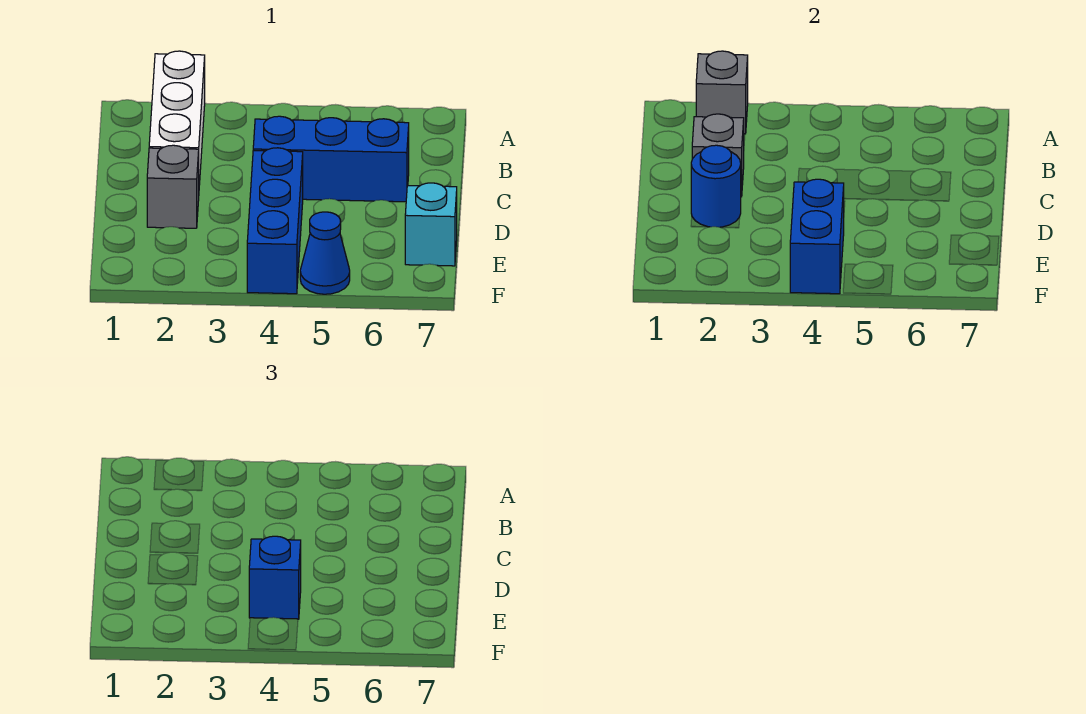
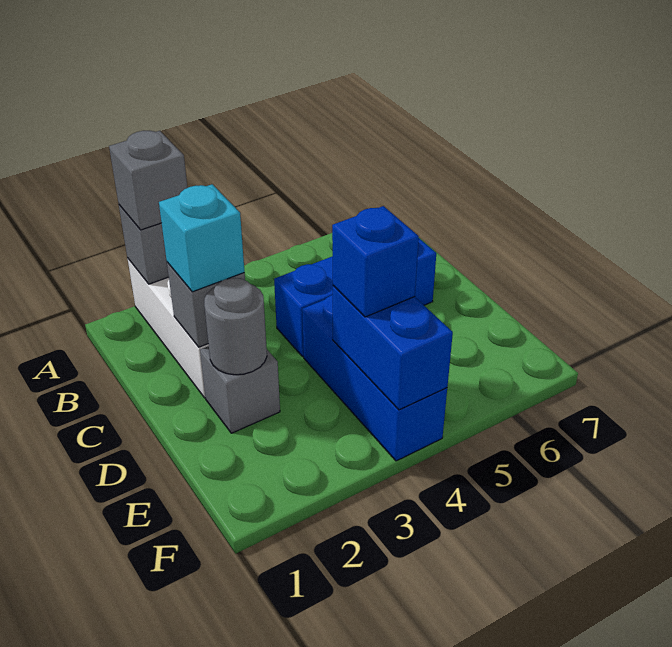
none -> grey brick A2 level 3
blue round brick D2 level 2 -> grey round brick D2 level 2
cyan brick E7 level 1 -> cyan brick C2 level 3
blue cone F5 level 1 -> none

